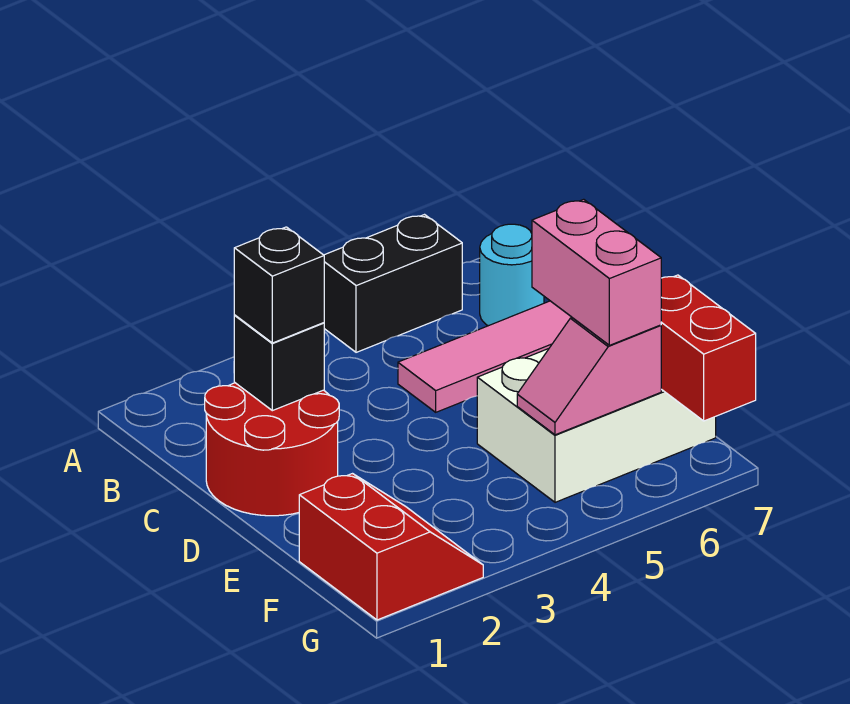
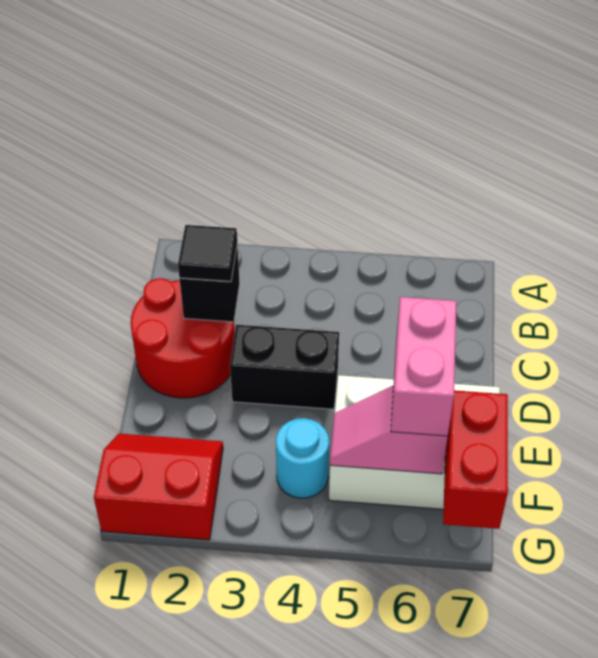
black brick A5:A6 level 1 -> black brick D3:D4 level 1
cyan round brick B7 level 1 -> cyan round brick F4 level 1
black brick C2 level 3 -> black tile C2 level 3
pink tile C5:C7 level 1 -> none
red slope F1:G2 level 1 top 1 -> red slope F1:G2 level 1 top G

